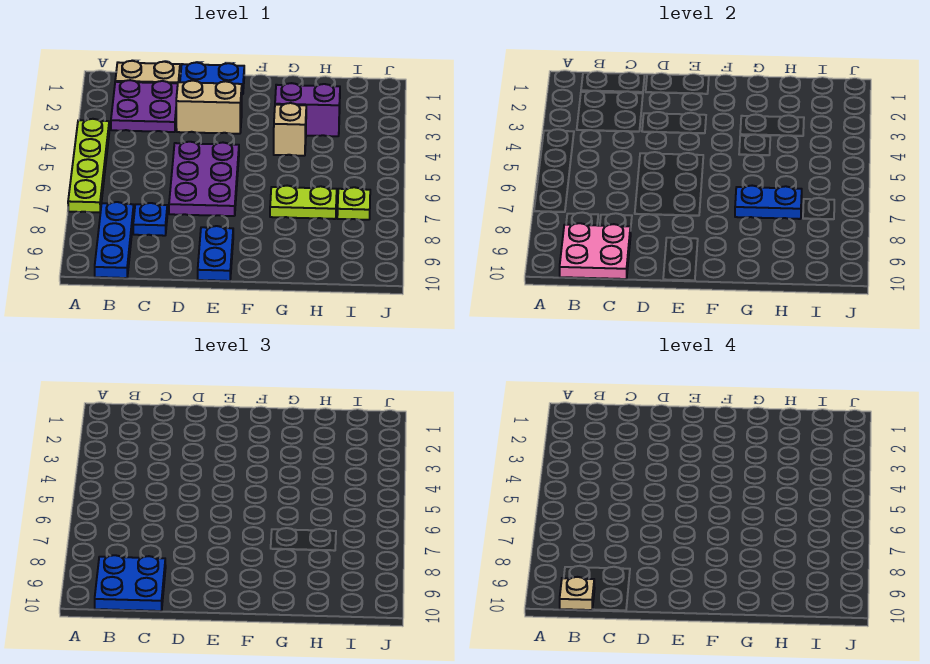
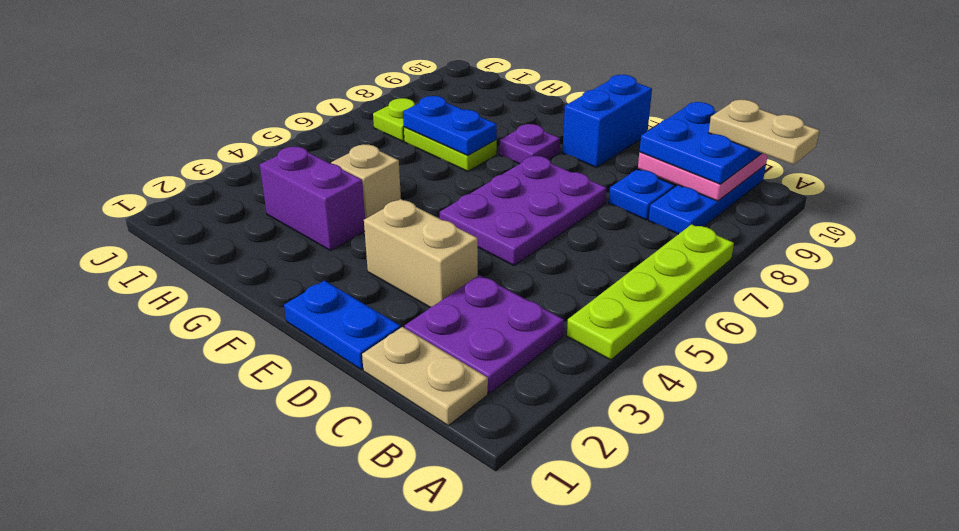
tan plate B10 level 4 -> tan plate A10:B10 level 4
blue plate E9:E10 level 1 -> blue brick E9:E10 level 1
none -> purple plate F8 level 1

